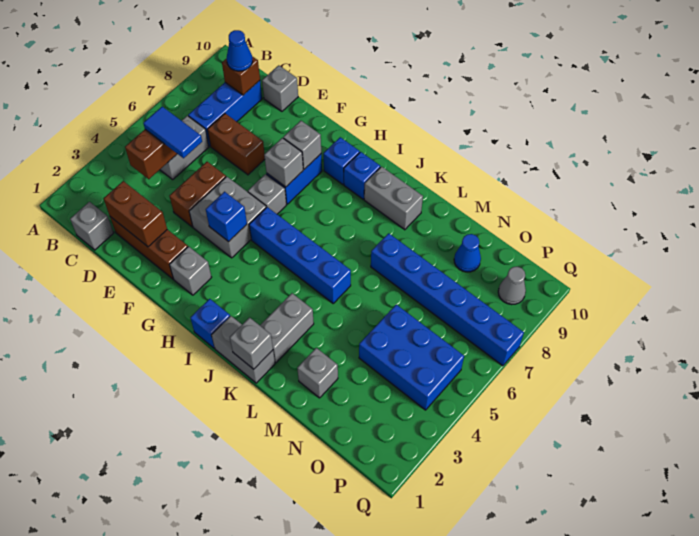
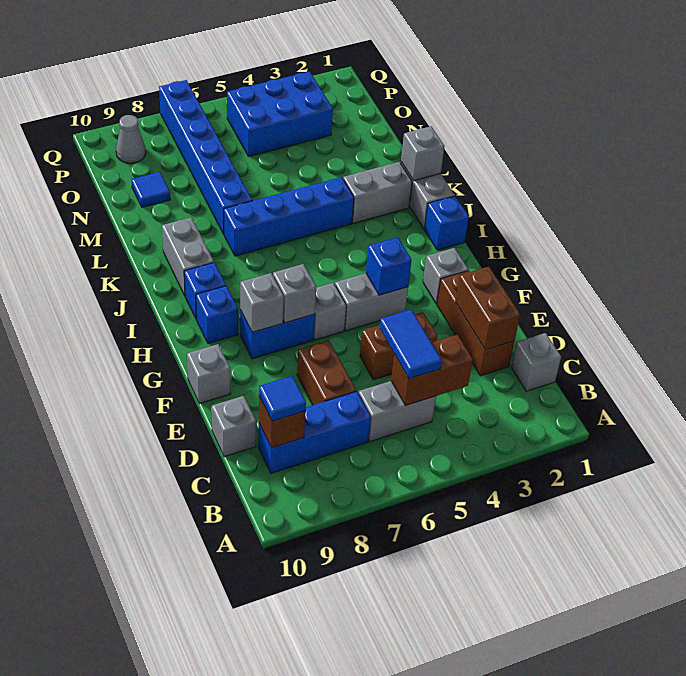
blue cone C9 level 3 -> blue tile C9 level 3
grey brick F4:G5 level 1 -> grey brick G4:G5 level 1
blue brick H5:K5 level 1 -> blue brick K4:K7 level 1
grey brick M2 level 1 -> grey brick F10 level 1
blue brick N4:P5 level 1 -> blue brick O3:P5 level 1
blue cone N9 level 1 -> blue tile N9 level 1

